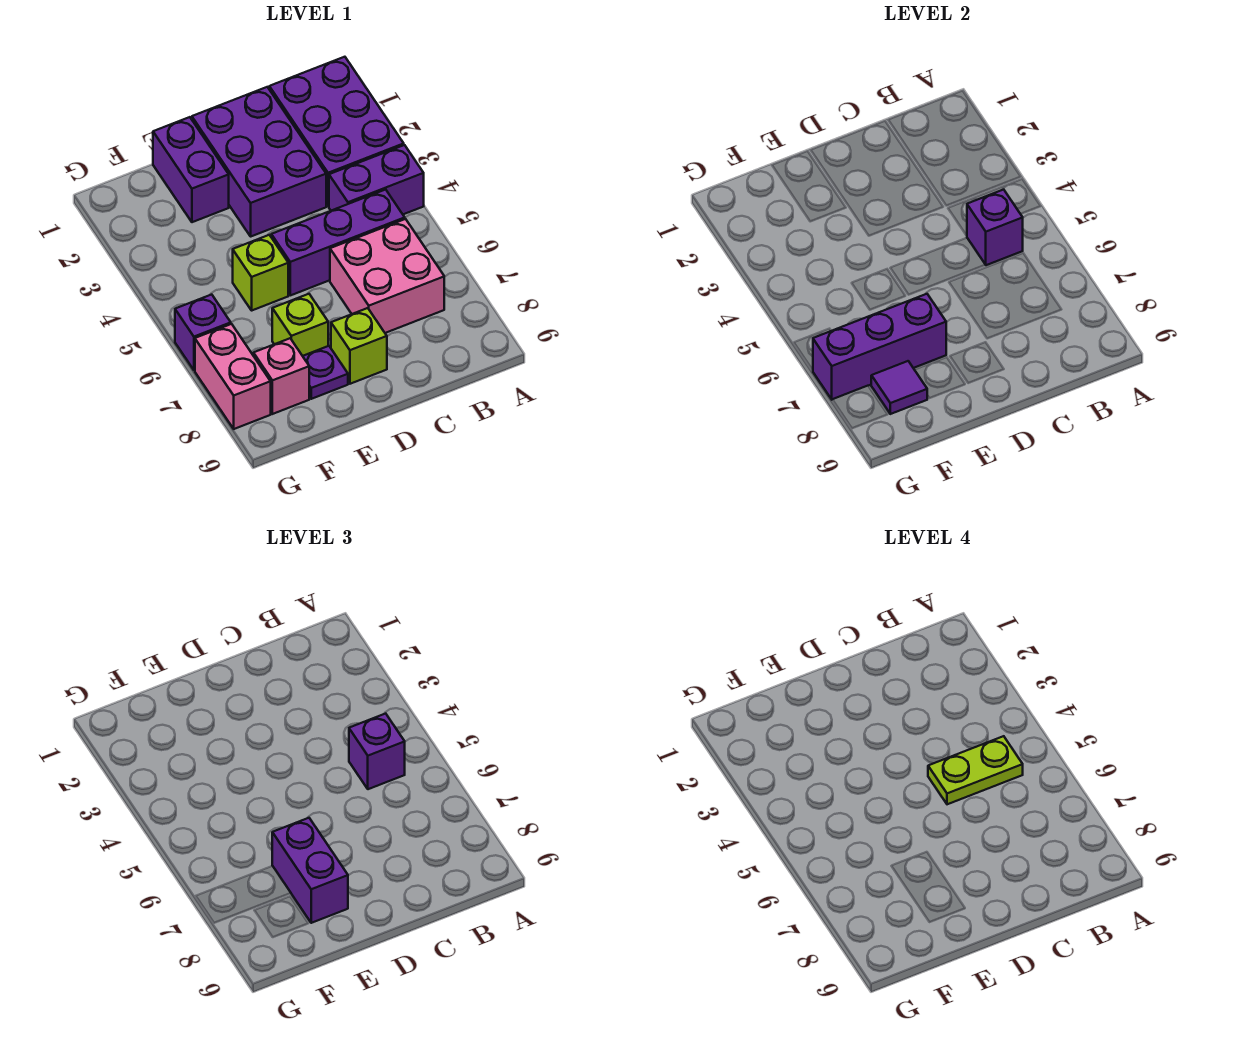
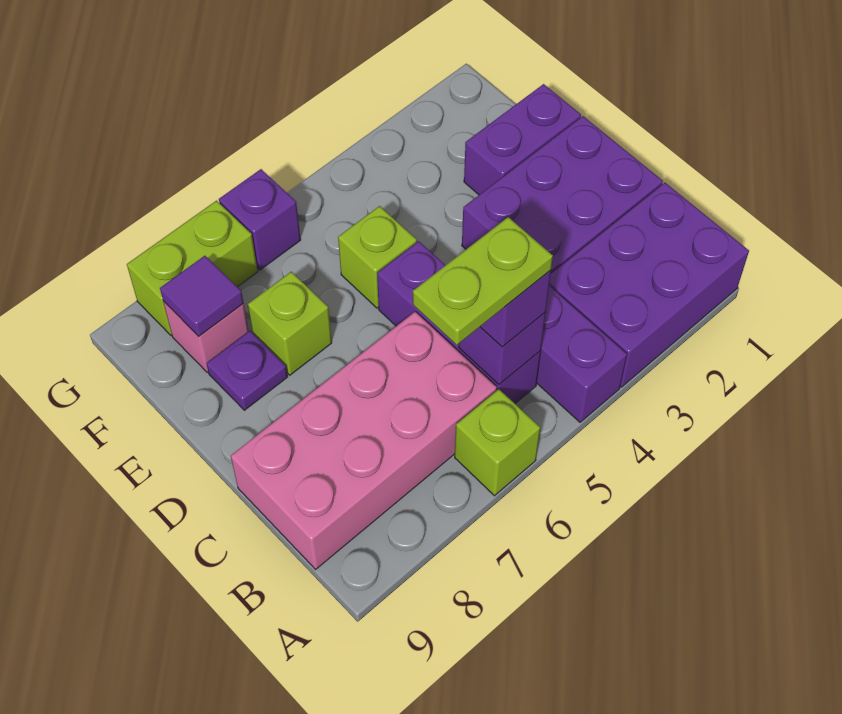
lime plate B5:C5 level 4 -> lime plate B5:B6 level 4
pink brick B6:C7 level 1 -> pink brick B6:C9 level 1
lime brick D8 level 1 -> lime brick A6 level 1
purple brick E7:G7 level 2 -> none
purple brick E7:E8 level 3 -> none
pink brick G7:G8 level 1 -> lime brick G7:G8 level 1

